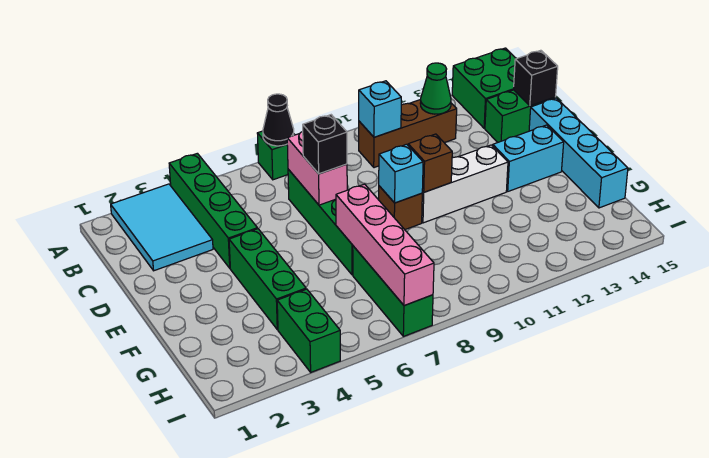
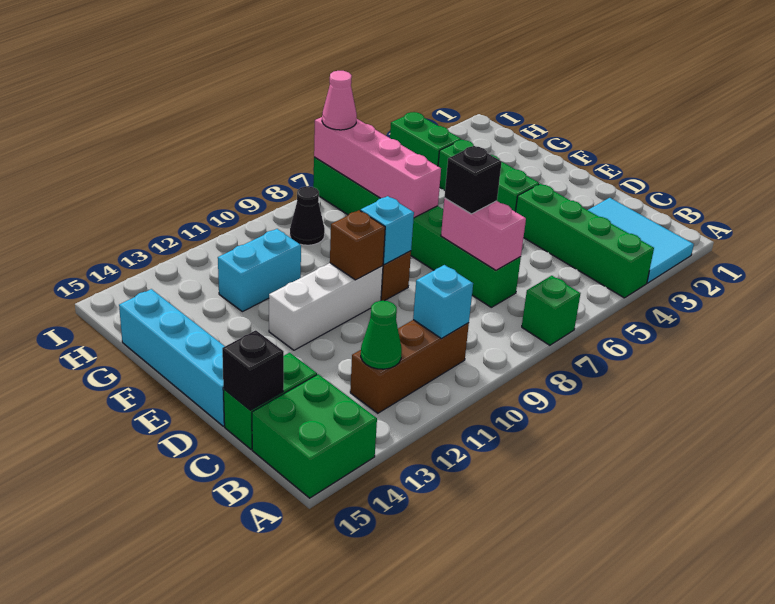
black cone A7 level 2 -> black cone H9 level 1
cyan brick E13:E14 level 1 -> cyan brick G11:G12 level 1
none -> pink cone I7 level 3

